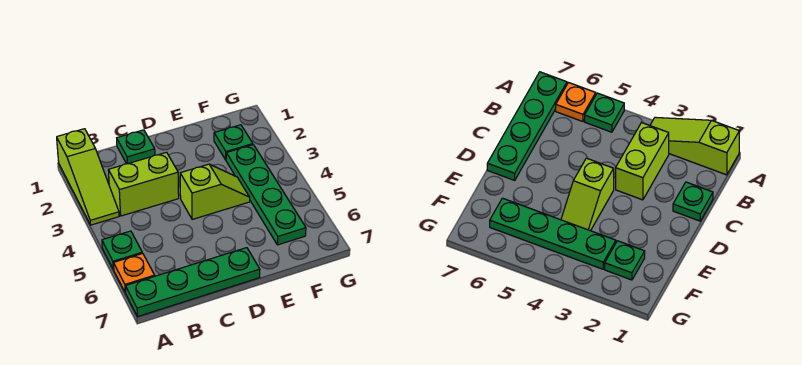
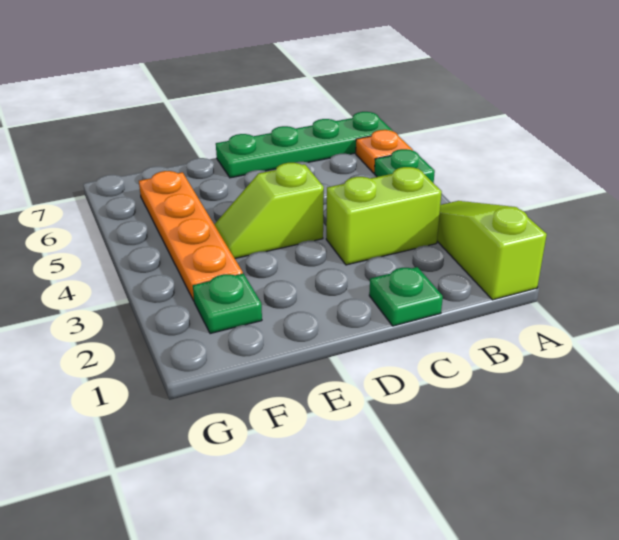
green plate F3:F6 level 1 -> orange plate F3:F6 level 1

